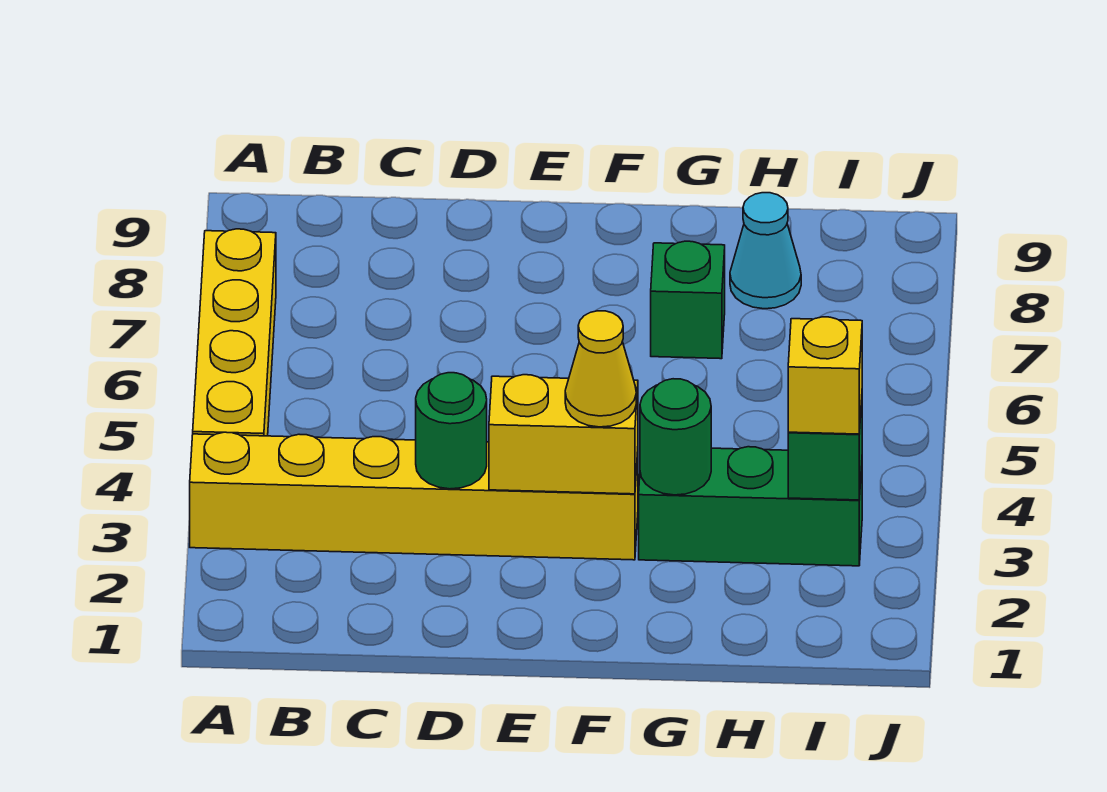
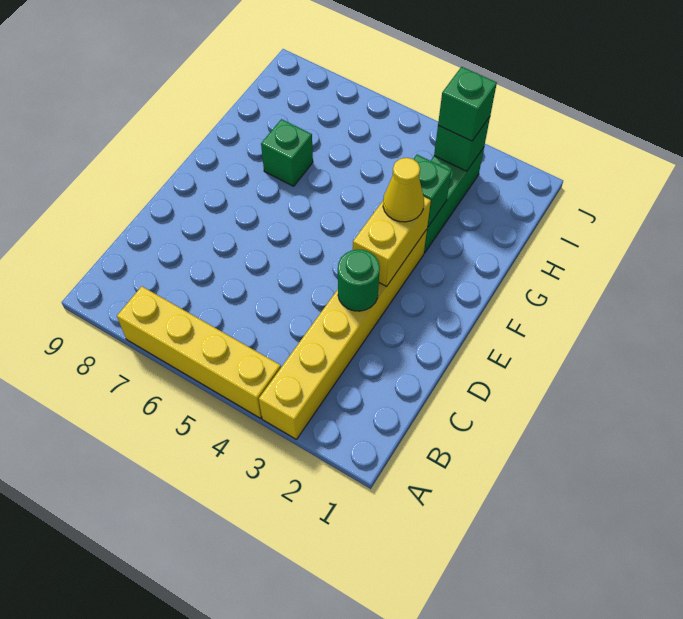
green round brick G3 level 2 -> green brick G3 level 2
cyan cone H8 level 1 -> none
yellow brick I3 level 3 -> green brick I3 level 3

